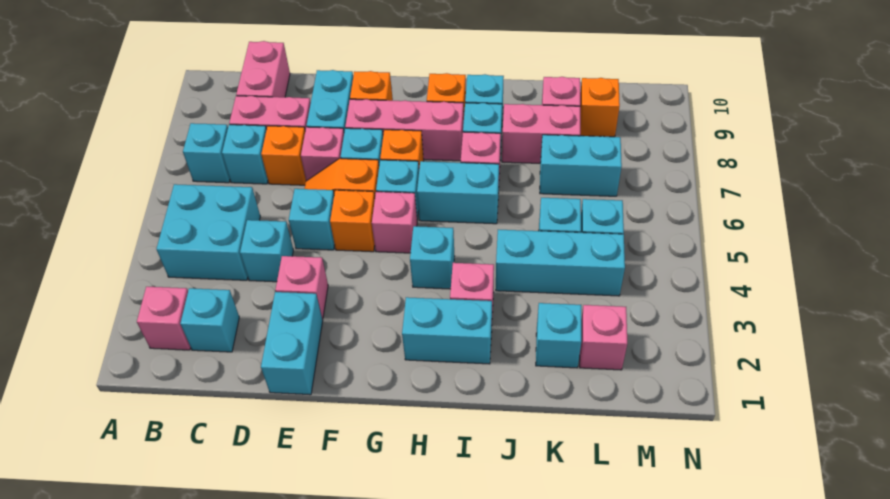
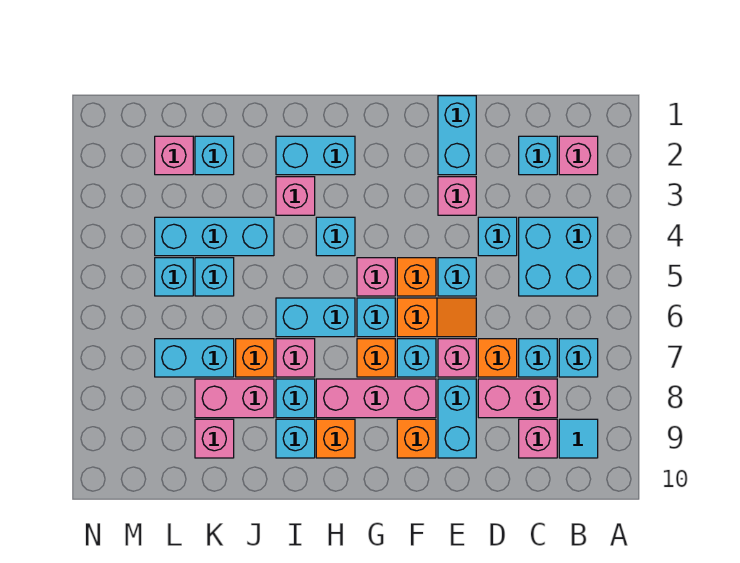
none -> cyan tile B9 level 1
pink brick C9:C10 level 1 -> pink brick C9 level 1
orange brick L9 level 1 -> orange brick J7 level 1

